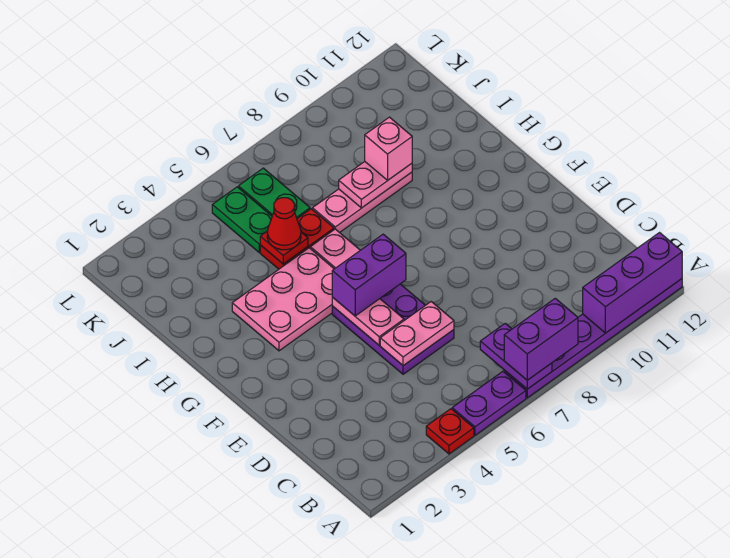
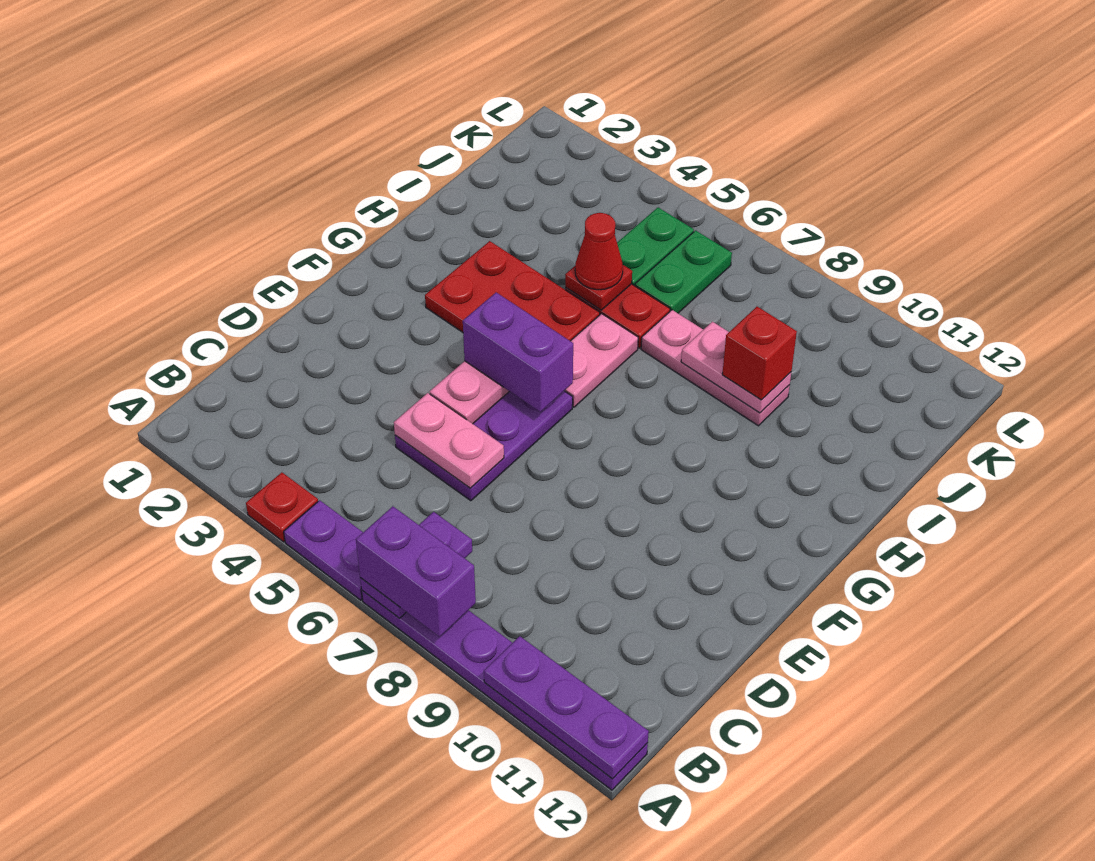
purple brick A10:A12 level 2 -> purple plate A10:A12 level 2
pink plate G3:H5 level 1 -> red plate G3:H5 level 1
pink brick I9 level 3 -> red brick I9 level 3

